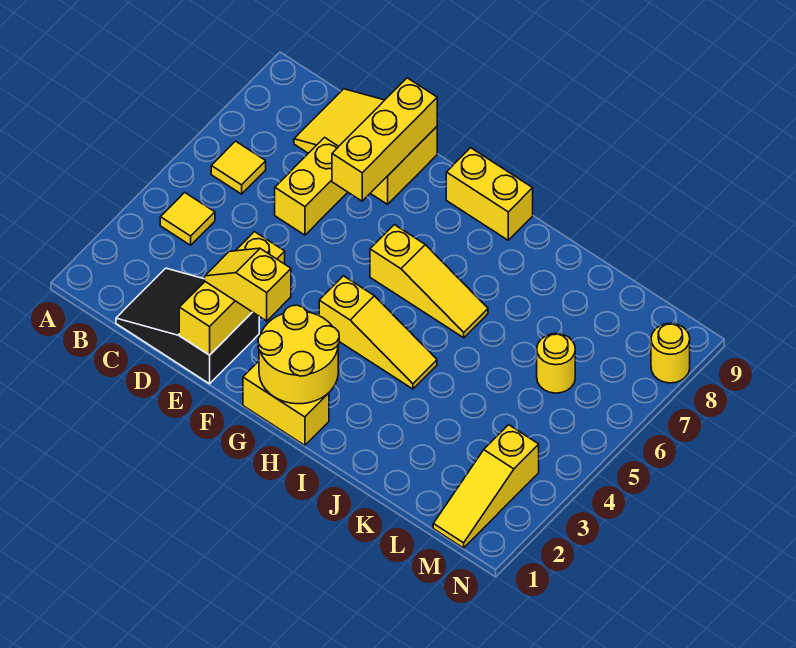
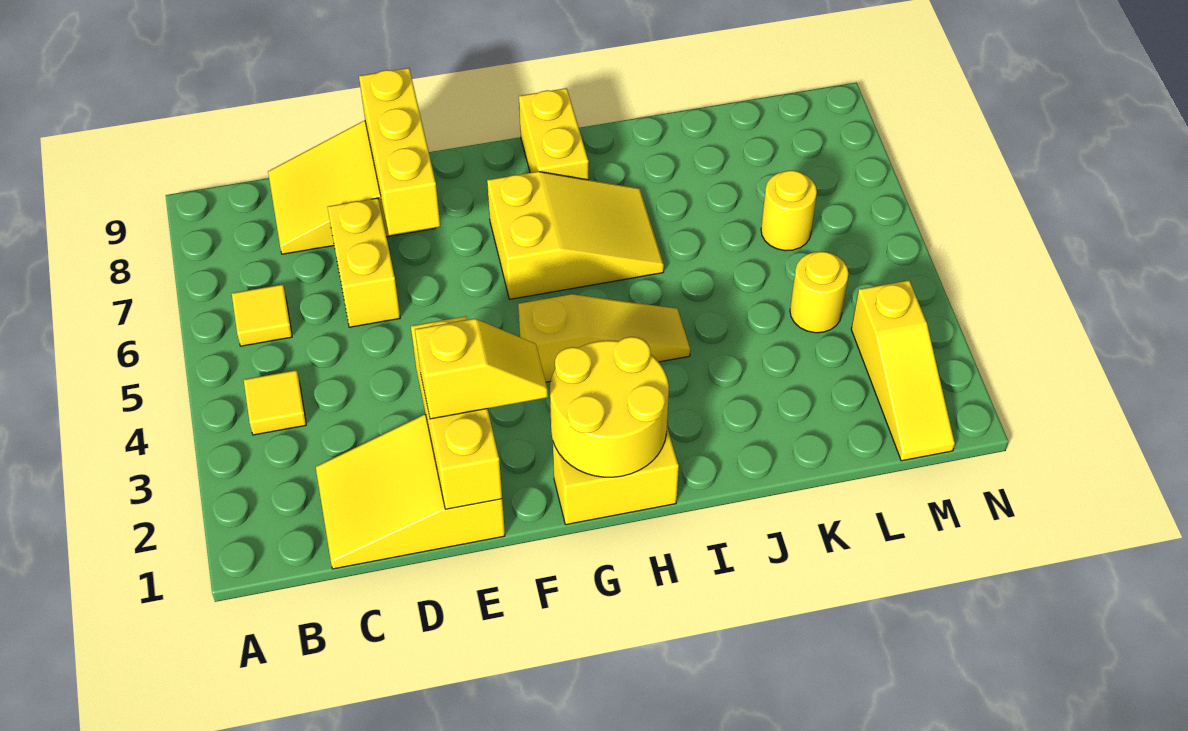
black slope C1:E2 level 1 top E -> yellow slope C1:E2 level 1 top E
yellow slope E2:F2 level 3 top F -> yellow slope E2:F2 level 3 top E
yellow slope G6:I6 level 1 top G -> yellow slope G6:I7 level 1 top G
yellow brick G9:H9 level 1 -> yellow brick H8:H9 level 1
yellow round brick N8 level 1 -> yellow round brick L4 level 1

